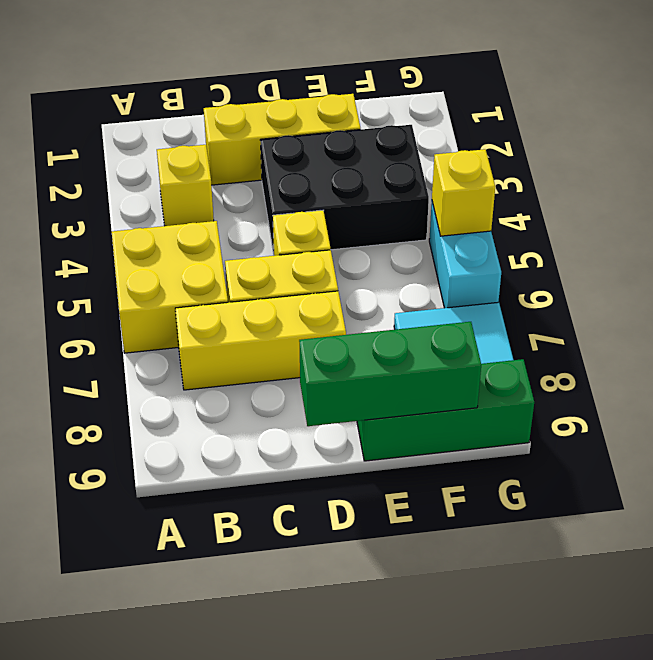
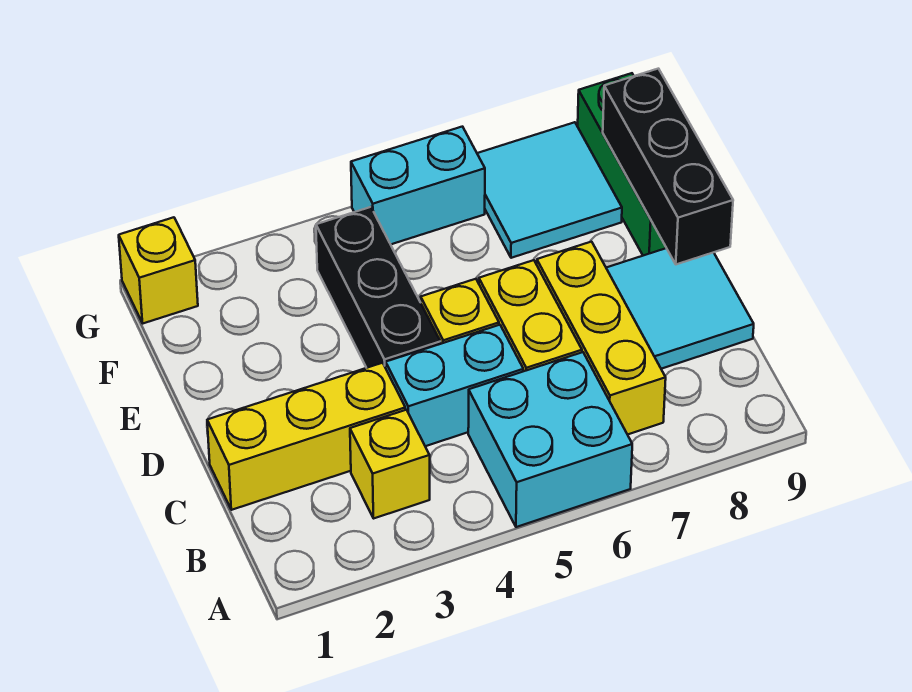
yellow brick A5:B6 level 1 -> cyan brick A5:B6 level 1
yellow brick C2:E2 level 1 -> yellow brick C1:C3 level 1
none -> cyan brick C4:C5 level 1
none -> cyan tile C8:D9 level 1
black brick D3:F4 level 1 -> black brick D4:F4 level 1
green brick D9:F9 level 2 -> black brick D9:F9 level 2
yellow brick G5 level 2 -> yellow brick G1 level 1

